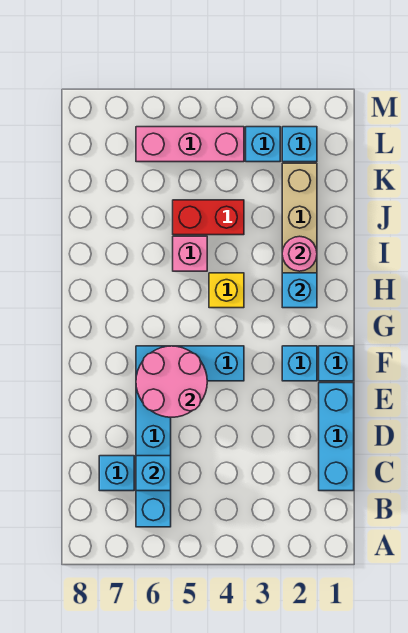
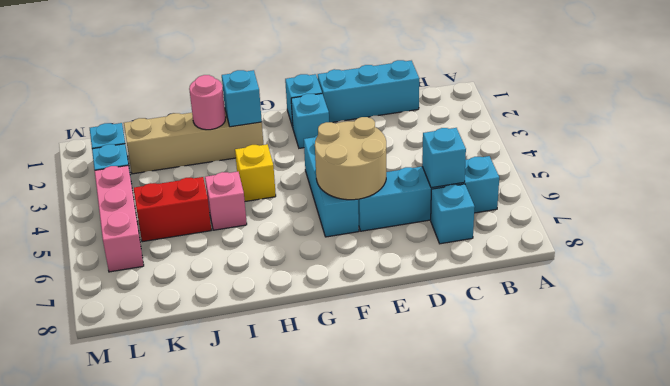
pink round brick E5:F6 level 2 -> tan round brick E5:F6 level 2
red brick J4:J5 level 1 -> red brick J5:K5 level 1

